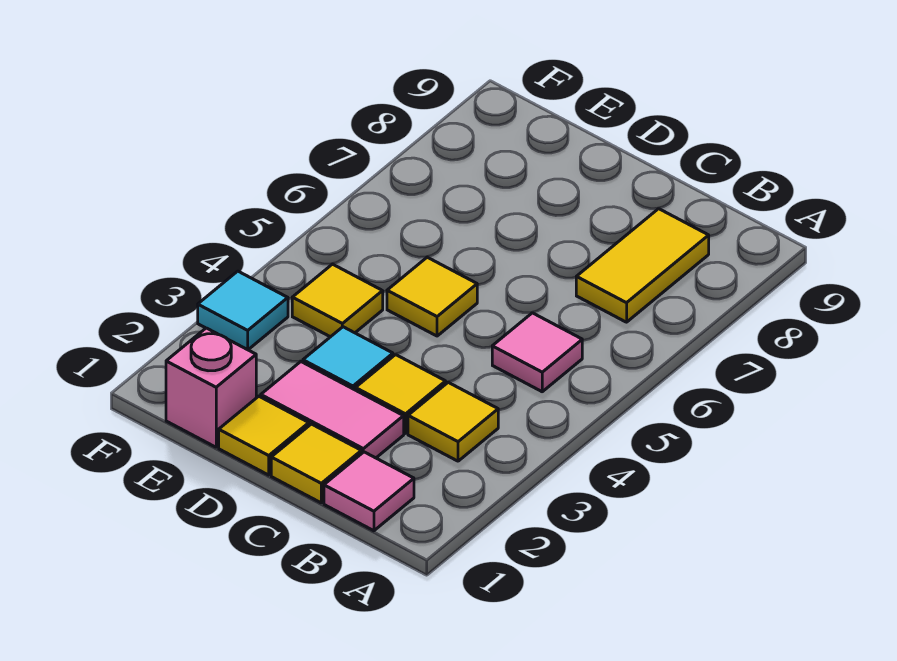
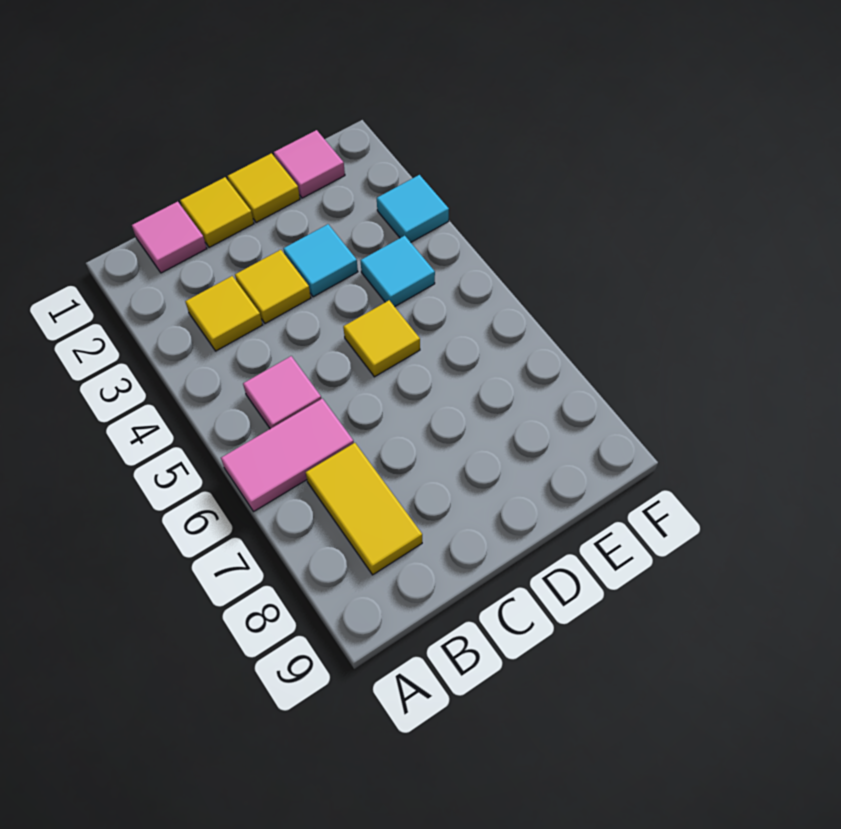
pink tile C2:D2 level 1 -> pink tile A6:B6 level 1
pink brick E1 level 1 -> pink tile E1 level 1
yellow tile E4 level 1 -> cyan tile E4 level 1

